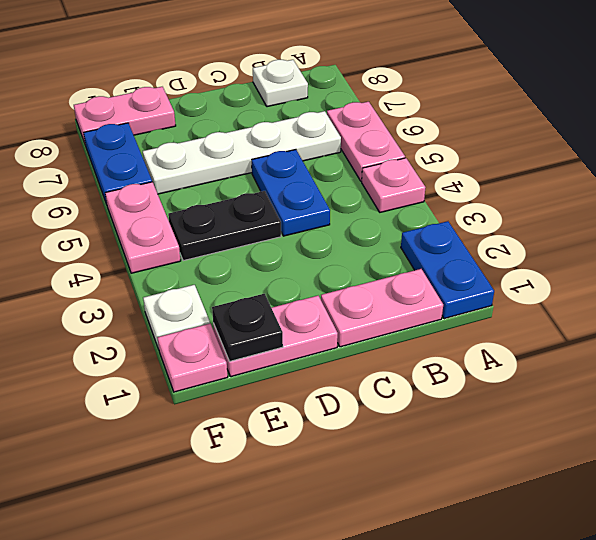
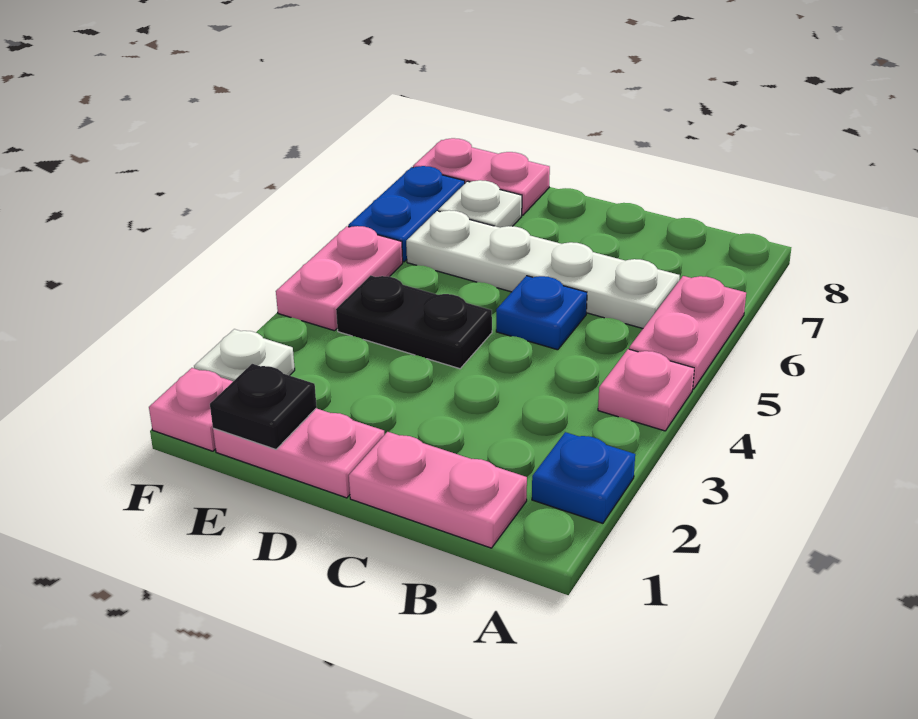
blue plate A1:A2 level 1 -> blue plate A2 level 1
white plate B8 level 1 -> white plate E7 level 1
blue plate C4:C5 level 1 -> blue plate C5 level 1

